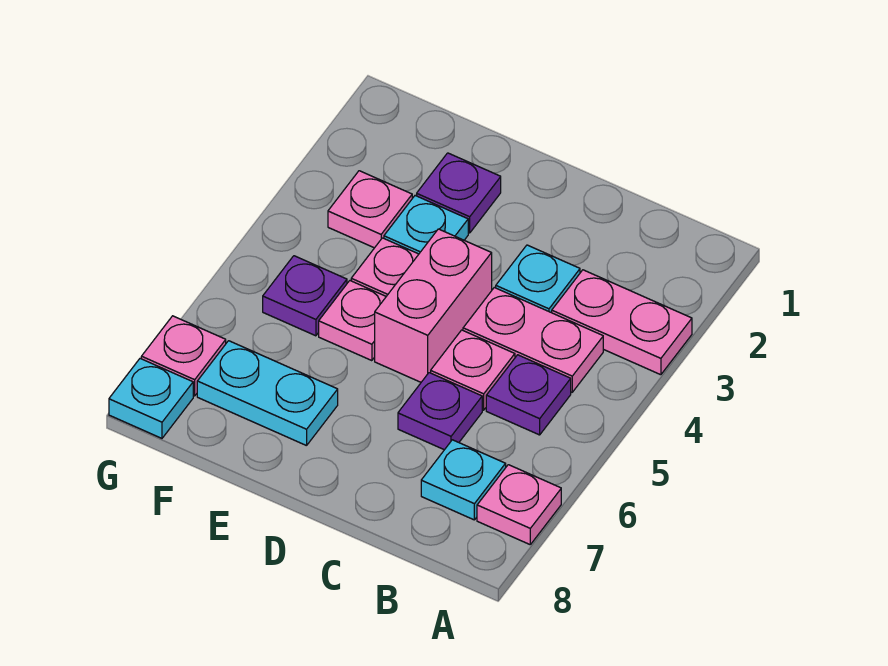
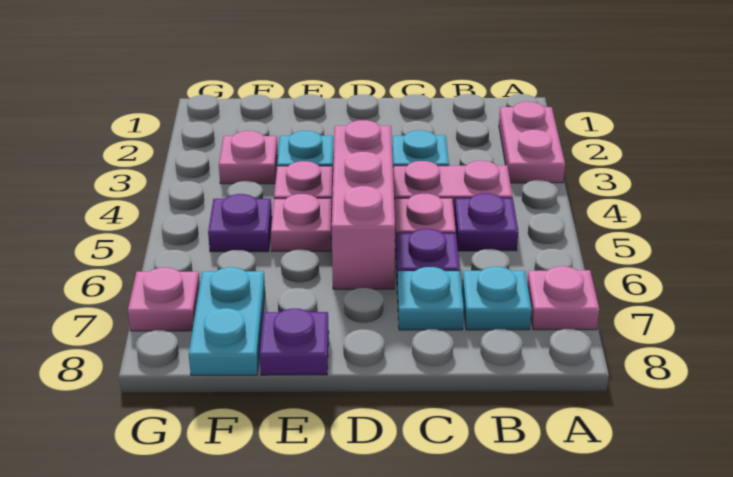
pink plate A3:B3 level 1 -> pink plate A2:A3 level 1
pink brick D4:D5 level 1 -> pink brick D4:D6 level 1
purple plate E2 level 1 -> purple plate E8 level 1
cyan plate E7:F7 level 1 -> cyan plate F7:F8 level 1
cyan plate G8 level 1 -> cyan plate C7 level 1

